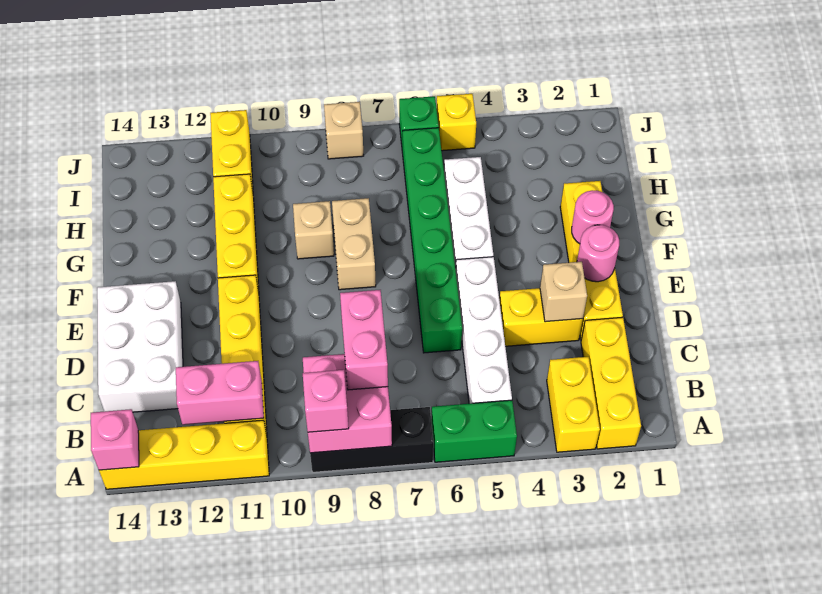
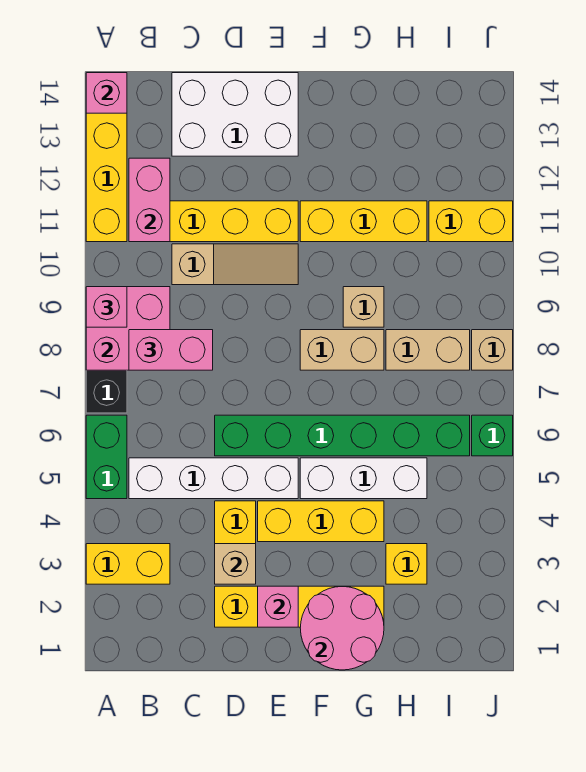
yellow brick A2:C2 level 1 -> yellow brick E4:G4 level 1
none -> tan slope C10:E10 level 1 top C
pink round brick E2 level 2 -> pink brick E2 level 2
pink round brick F2 level 2 -> pink round brick F1:G2 level 2
none -> tan brick H8:I8 level 1
yellow brick J5 level 1 -> yellow brick H3 level 1

